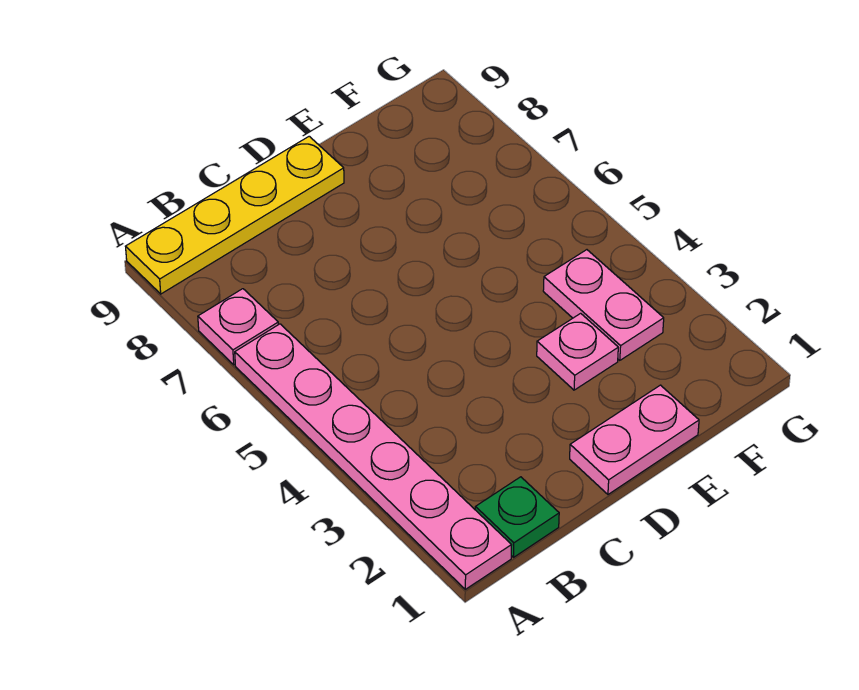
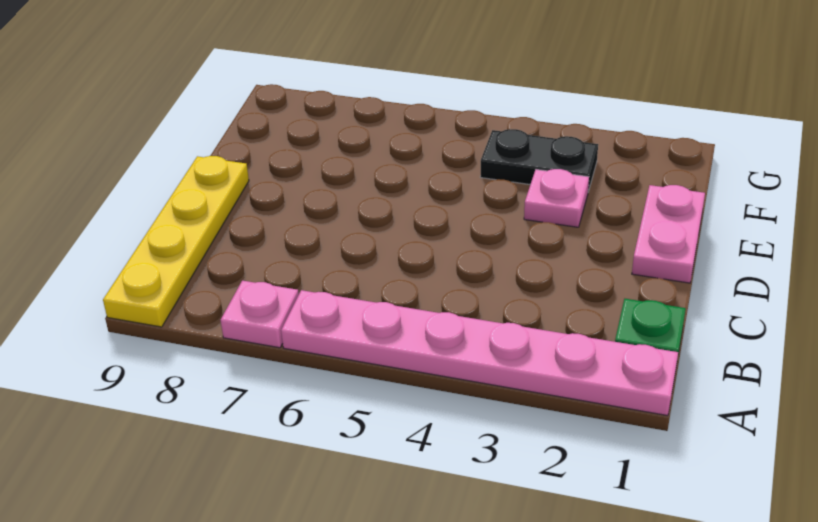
pink plate F3:F4 level 1 -> black plate F3:F4 level 1

